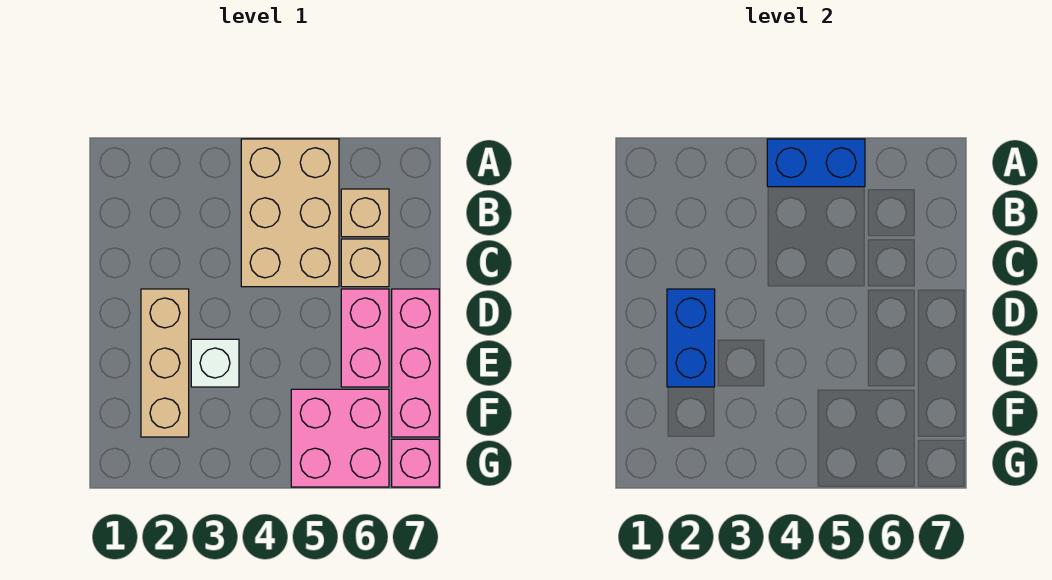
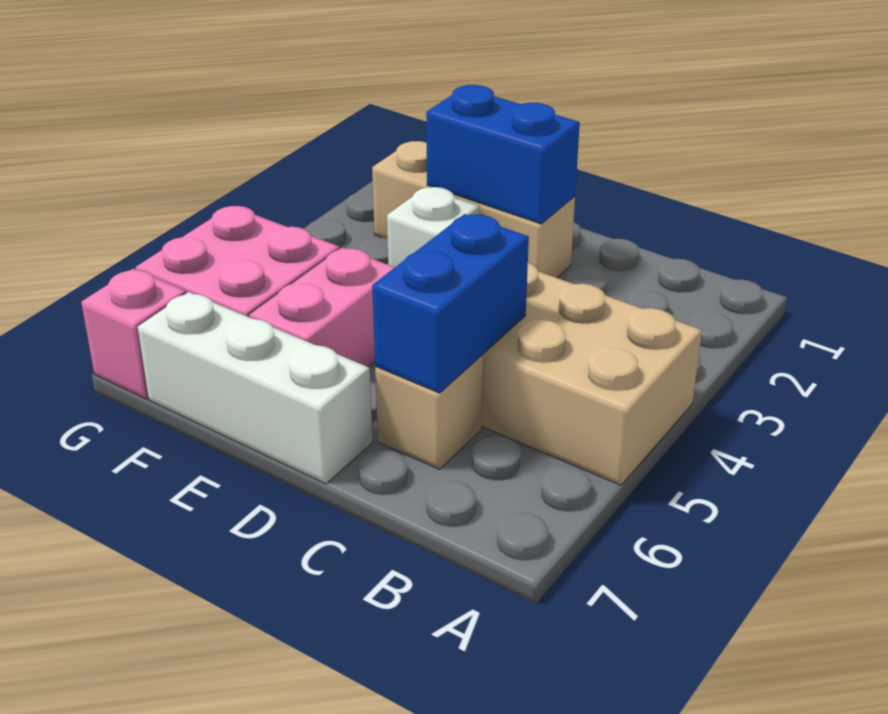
blue brick A4:A5 level 2 -> blue brick C5:C6 level 2
tan brick B6 level 1 -> none
pink brick D6:E6 level 1 -> pink brick E5:E6 level 1
pink brick D7:F7 level 1 -> white brick D7:F7 level 1

